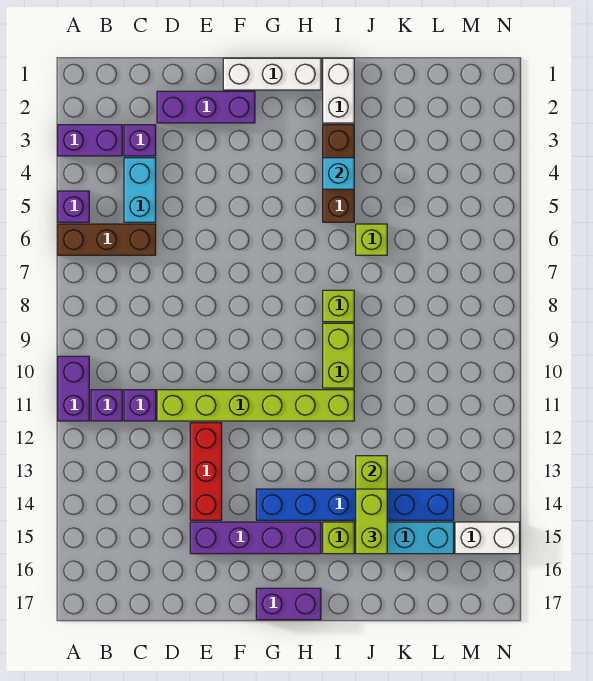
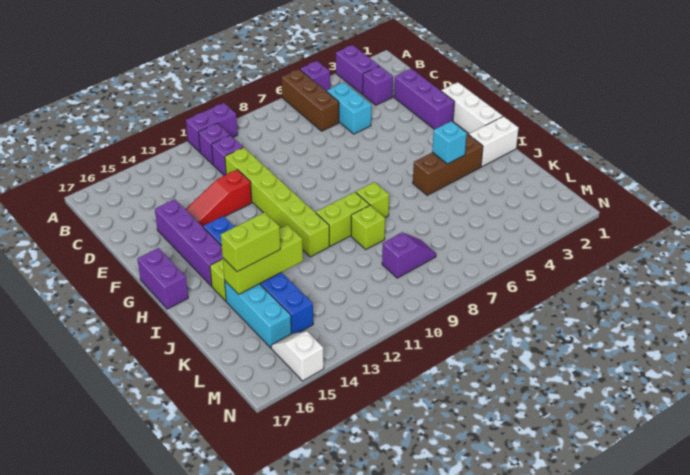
cyan brick C4:C5 level 1 -> cyan brick C5:D5 level 1
red brick E12:E14 level 1 -> red slope E12:E14 level 1 top 12
lime brick J6 level 1 -> lime brick J9 level 1
none -> purple slope L8:L9 level 1 top 9
white brick M15:N15 level 1 -> white slope M15:N15 level 1 top N

